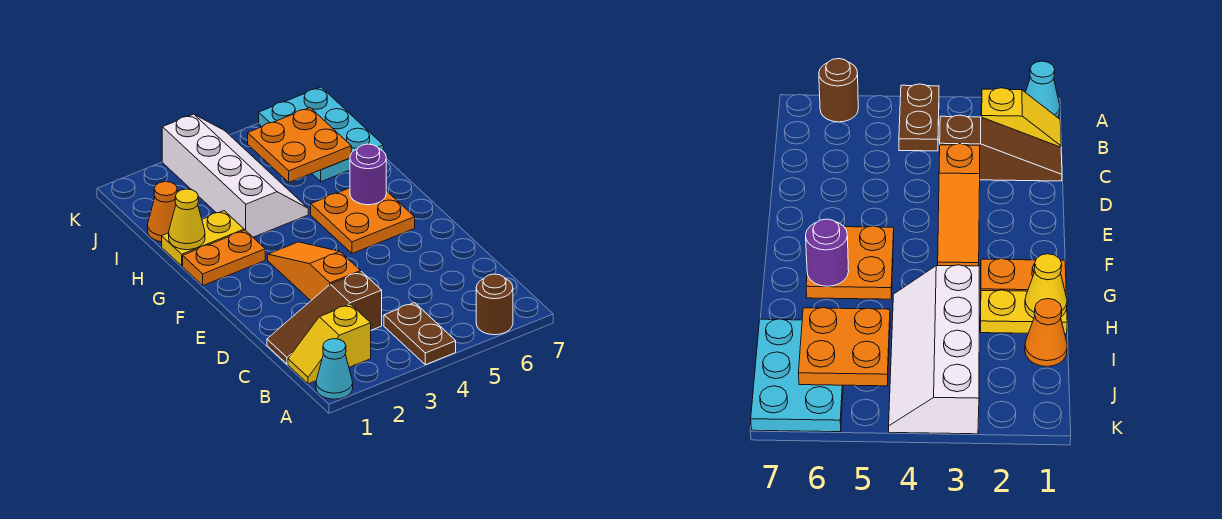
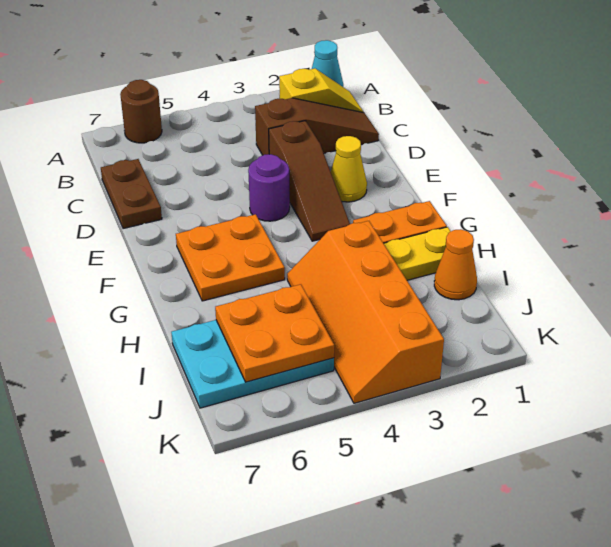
brown plate A4:B4 level 1 -> brown plate C7:D7 level 1
orange slope D3:F3 level 1 top D -> brown slope D3:F3 level 1 top D
purple round brick G6 level 2 -> purple round brick E4 level 1
yellow cone H1 level 2 -> yellow cone E2 level 1
white slope H3:K4 level 1 top 3 -> orange slope H3:K4 level 1 top 3
cyan plate I6:K7 level 1 -> cyan plate I5:J7 level 1

